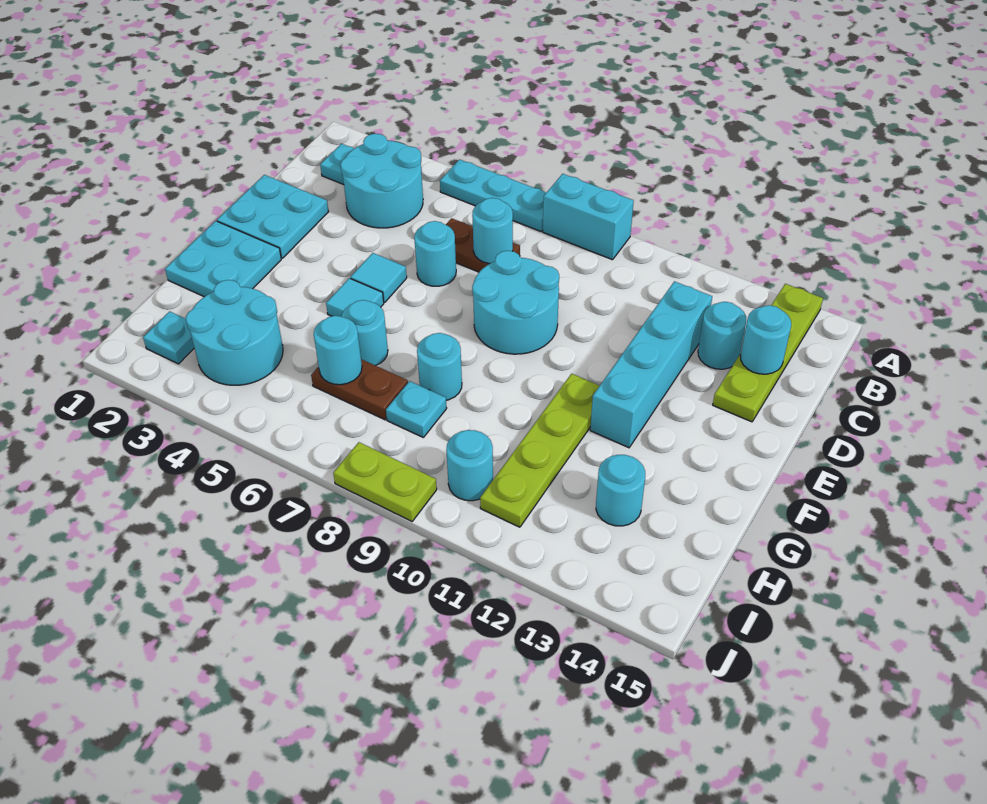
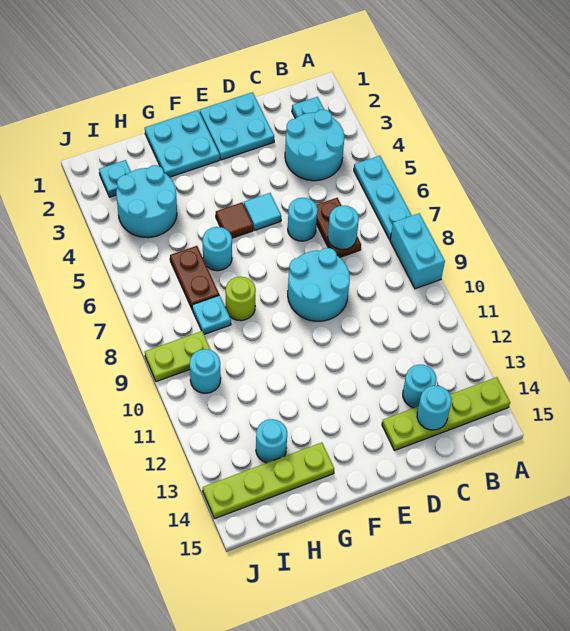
cyan brick C12:F12 level 1 -> none
cyan tile F5 level 1 -> brown tile F5 level 1
lime plate F11:I11 level 1 -> lime plate G14:J14 level 1
cyan round brick G8 level 1 -> lime round brick G8 level 1
cyan round brick H6 level 2 -> none
lime plate J8:J9 level 1 -> lime plate I9:J9 level 1

